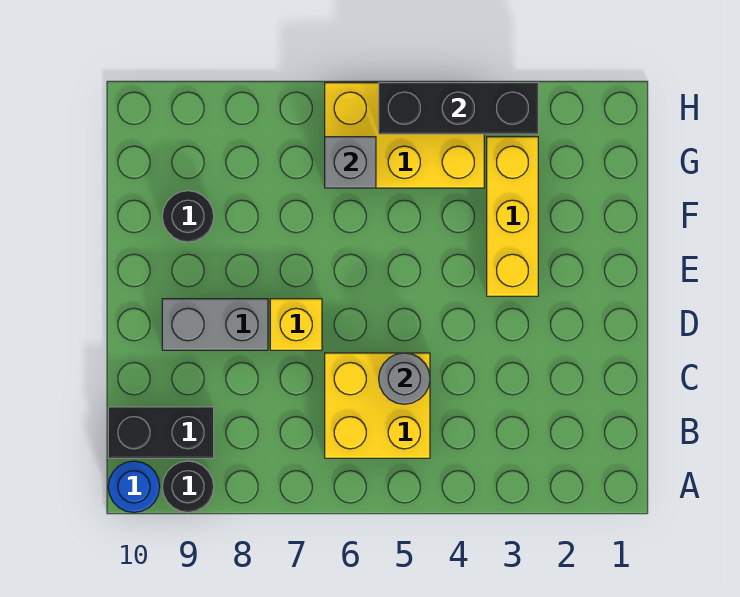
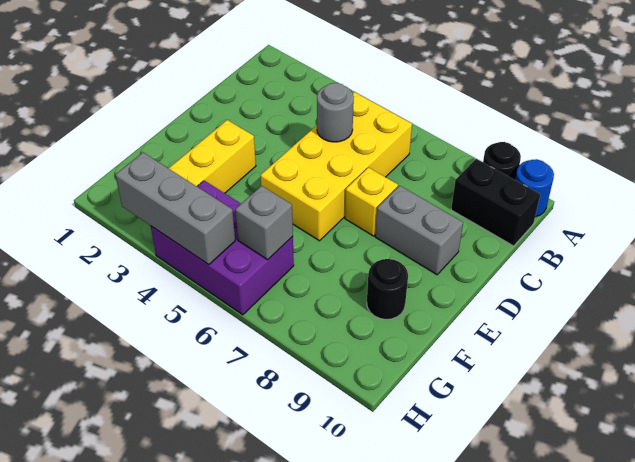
yellow brick B5:C6 level 1 -> yellow brick B5:E6 level 1
yellow brick G4:H6 level 1 -> purple brick G4:H6 level 1
black brick H3:H5 level 2 -> grey brick H3:H5 level 2

